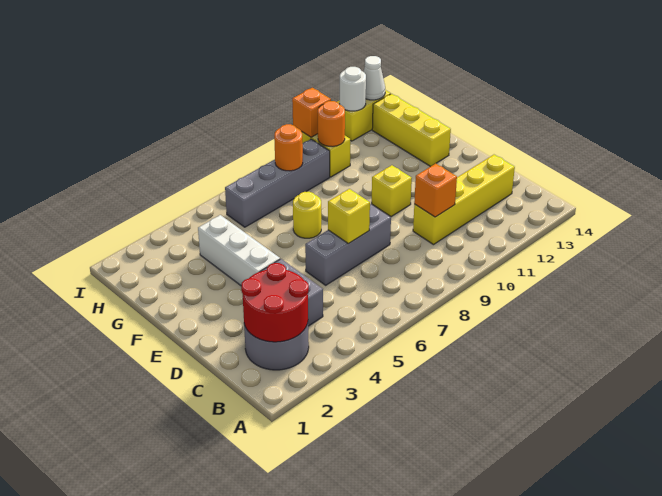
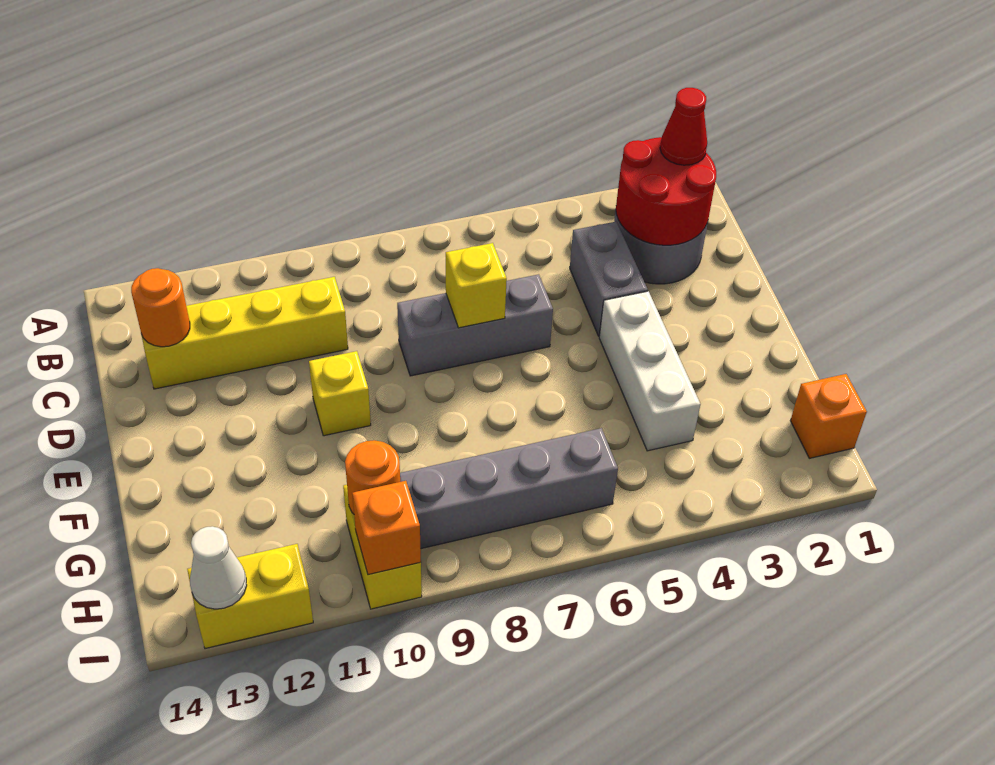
none -> red cone B2 level 3
orange brick C10 level 2 -> orange brick H1 level 1
yellow round brick F7 level 1 -> none
yellow brick F13:H13 level 1 -> none
orange round brick H8 level 2 -> orange round brick C13 level 2
white round brick I12 level 2 -> none

